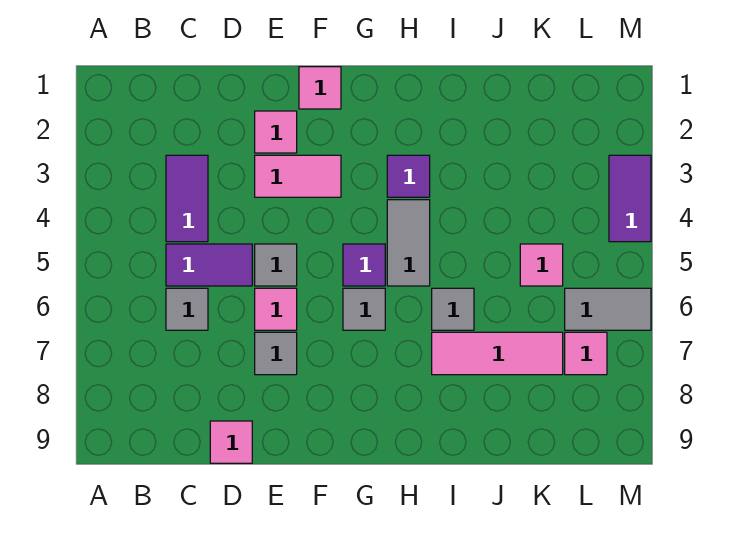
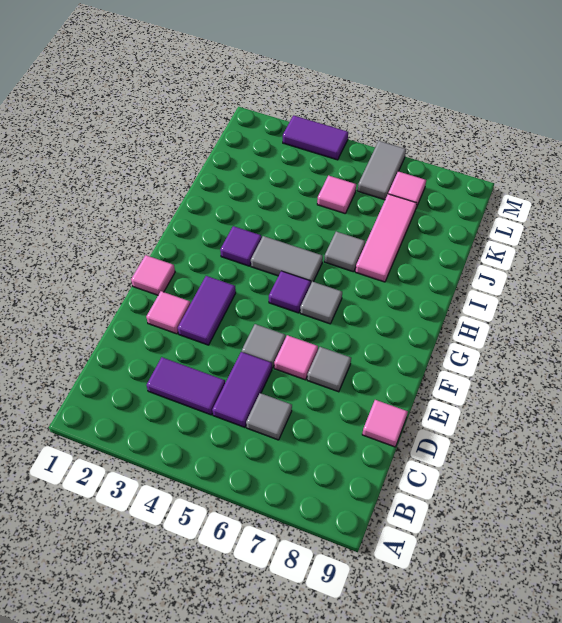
pink tile E3:F3 level 1 -> purple tile E3:F3 level 1

